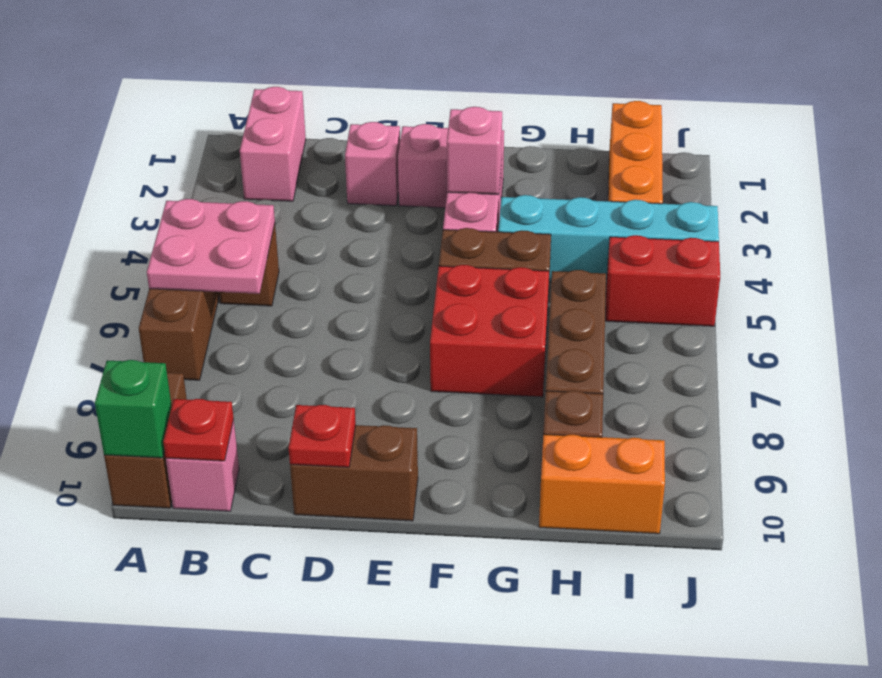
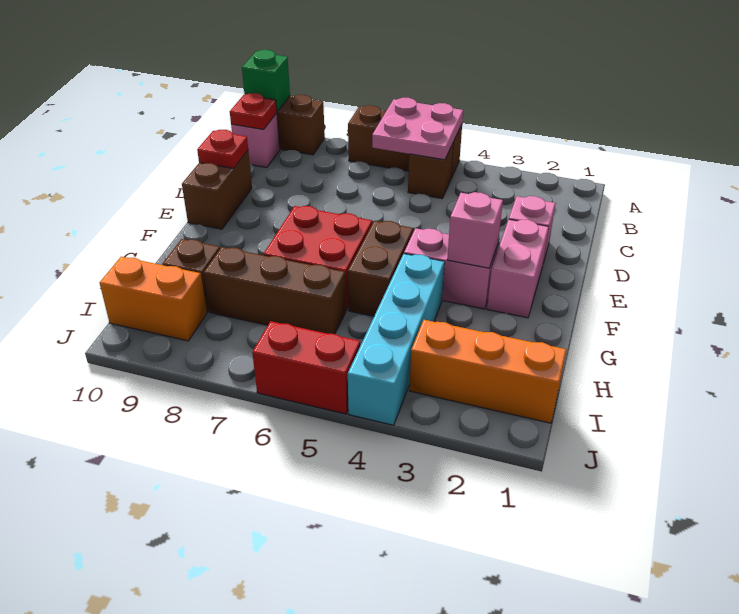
pink brick B1:B2 level 1 -> none
orange brick H10:I10 level 1 -> orange brick I9:I10 level 1
red brick I5:J5 level 1 -> red brick J5:J6 level 1

